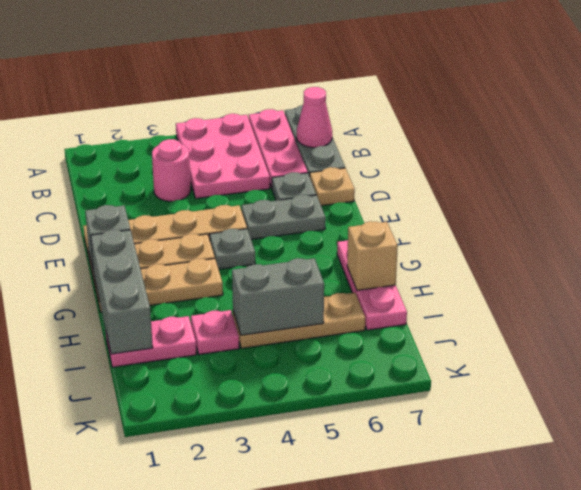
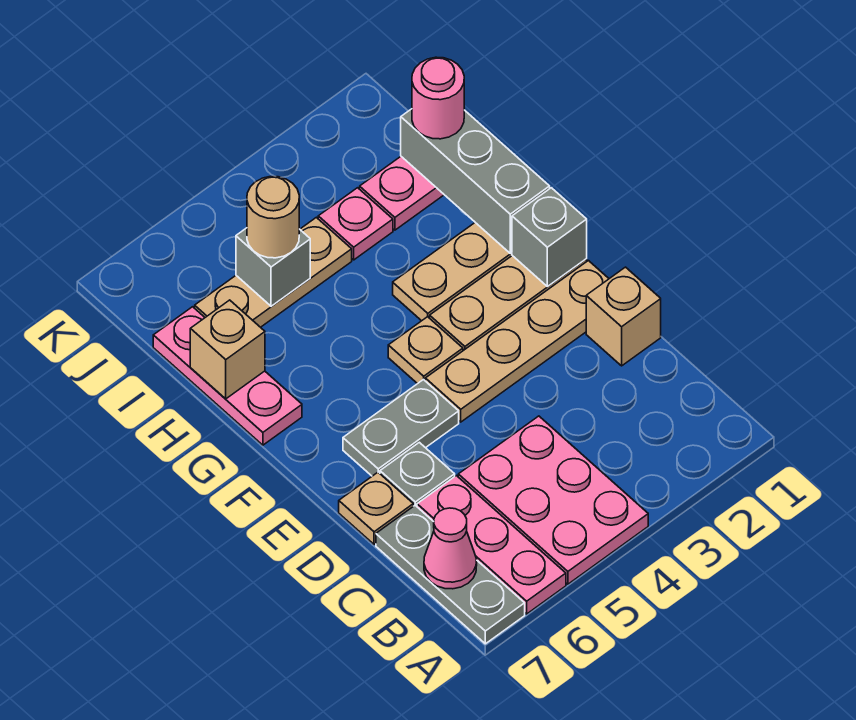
pink round brick C3 level 1 -> pink round brick I1 level 3
none -> tan brick D1 level 1
grey plate F4 level 1 -> tan plate F4 level 1
grey brick I4:I5 level 2 -> grey brick I5 level 2
none -> tan round brick I5 level 3

